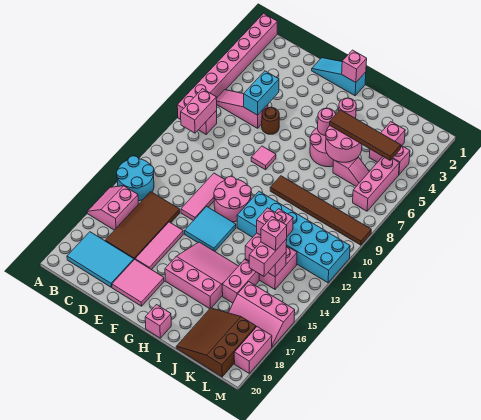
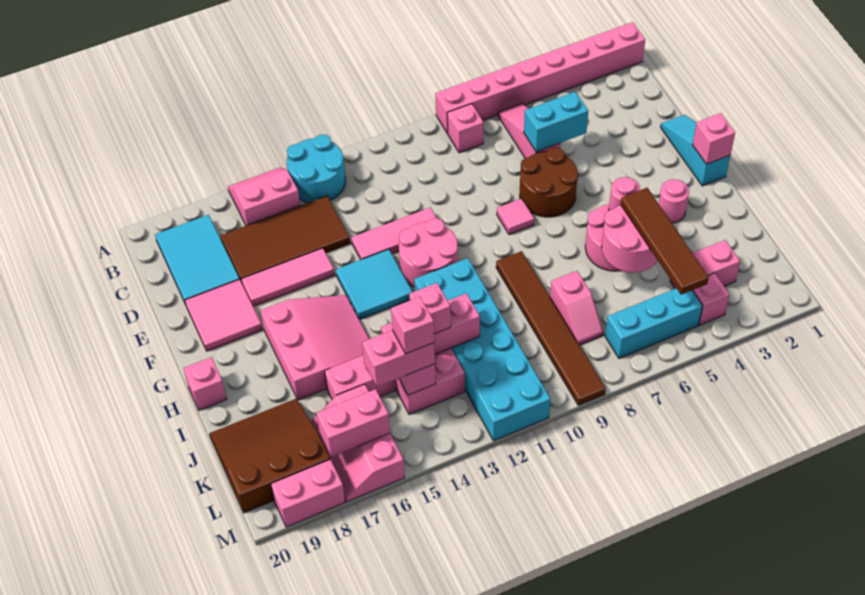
pink brick B8:B9 level 2 -> pink brick L16:L17 level 2
brown round brick E6 level 1 -> brown round brick E6:F7 level 1
pink slope J6:K6 level 1 top J -> pink slope J8:K8 level 1 top J
pink brick L5:L7 level 1 -> cyan brick L5:L7 level 1

